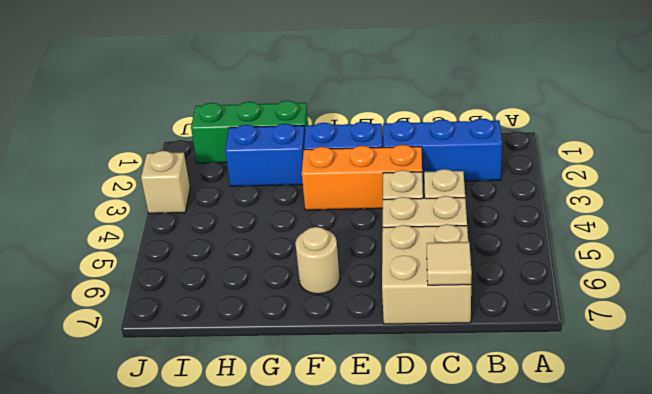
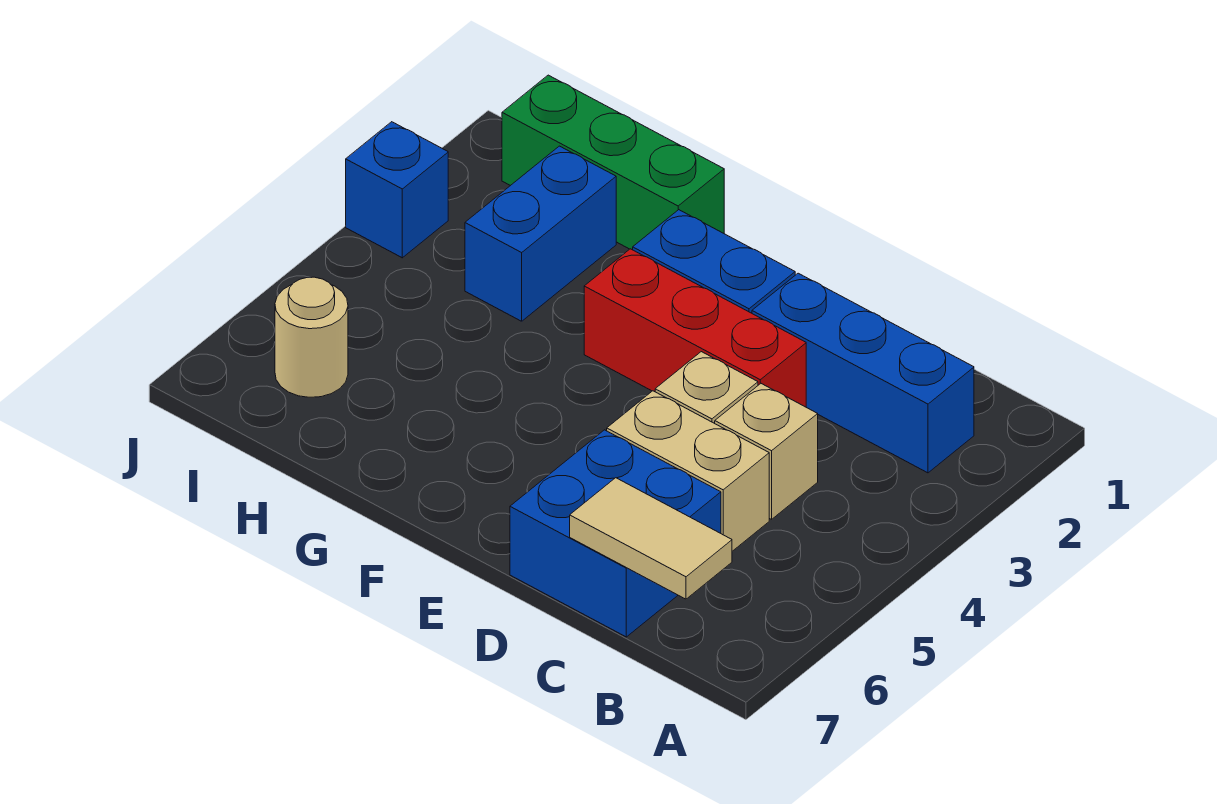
tan brick C6:D7 level 1 -> blue brick C6:D7 level 1
tan tile C7 level 2 -> tan tile B7:C7 level 2
orange brick D3:F3 level 1 -> red brick D3:F3 level 1
tan round brick F6 level 1 -> tan round brick I6 level 1
blue brick G2:H2 level 1 -> blue brick H2:H3 level 1
tan brick J3 level 1 -> blue brick J3 level 1

